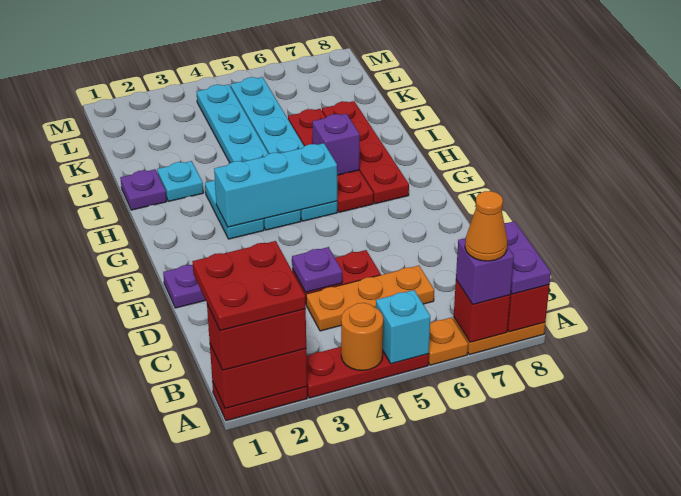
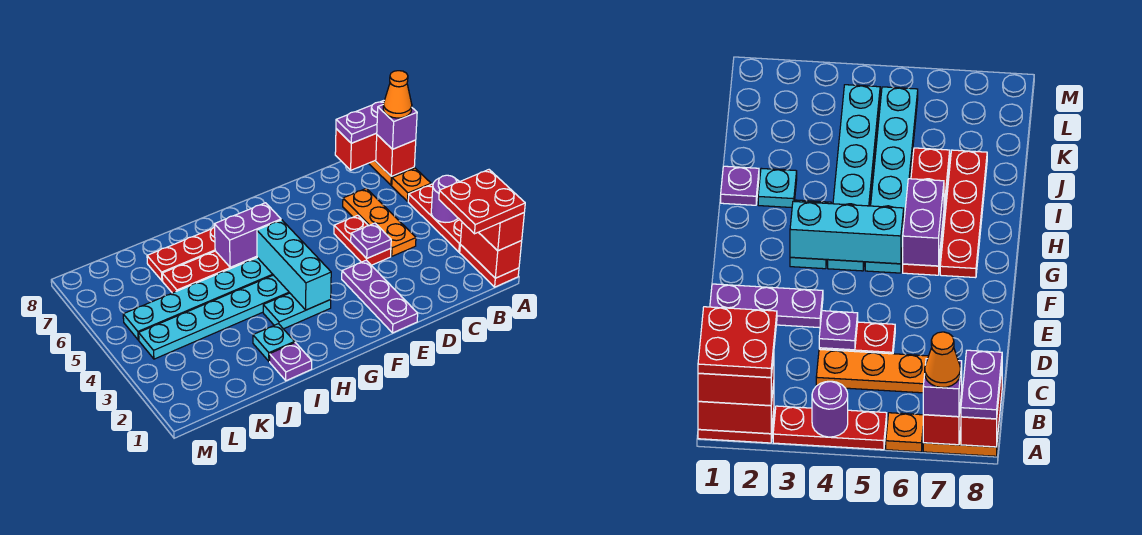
orange round brick A4 level 2 -> purple round brick A4 level 2
cyan brick A5 level 2 -> none
purple brick H6 level 2 -> purple brick G6:H6 level 2

